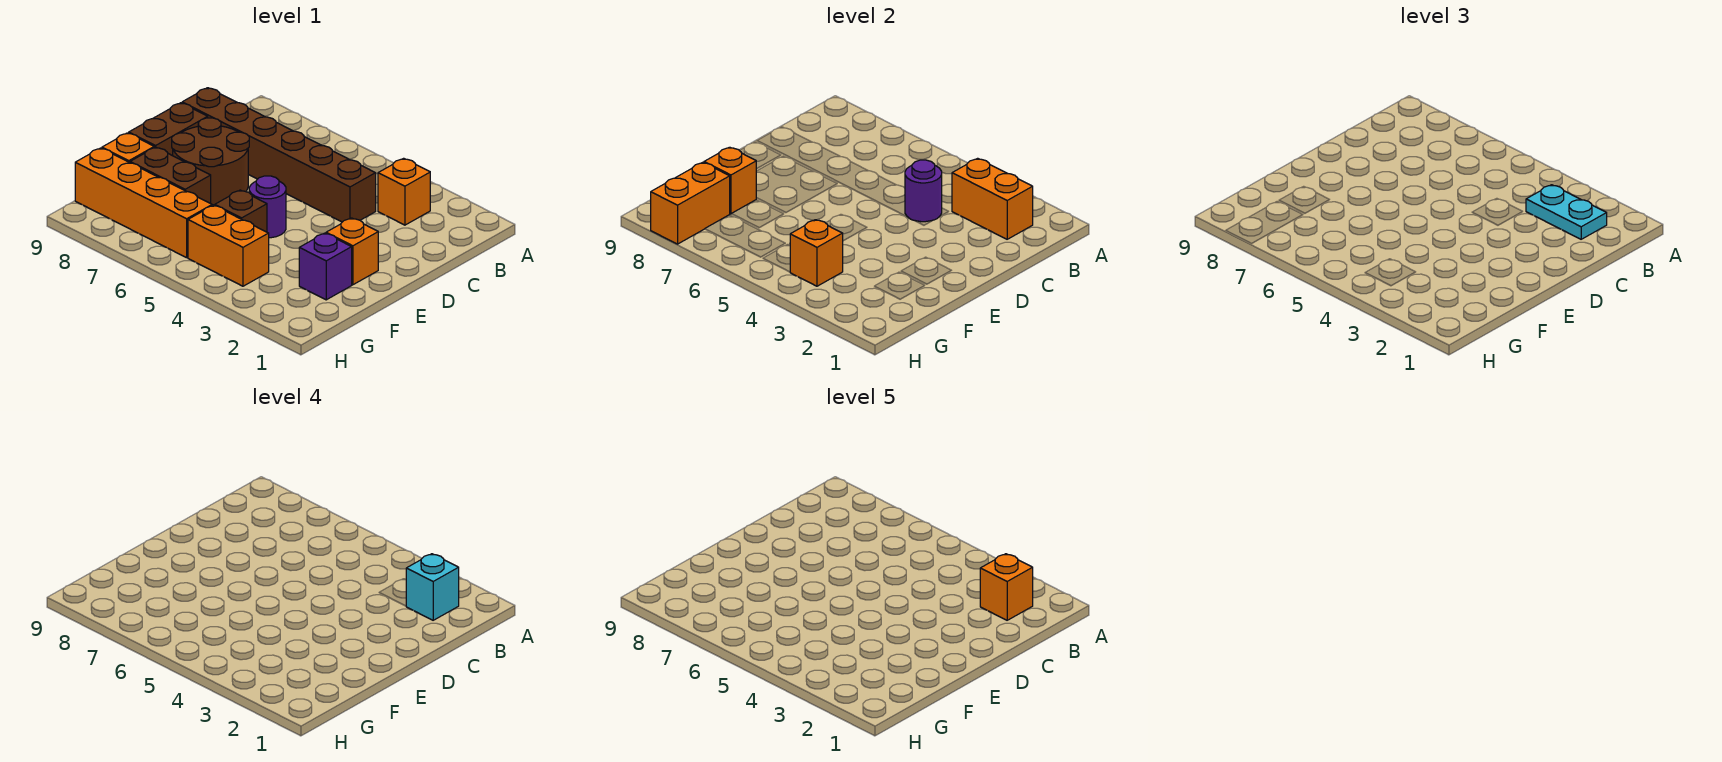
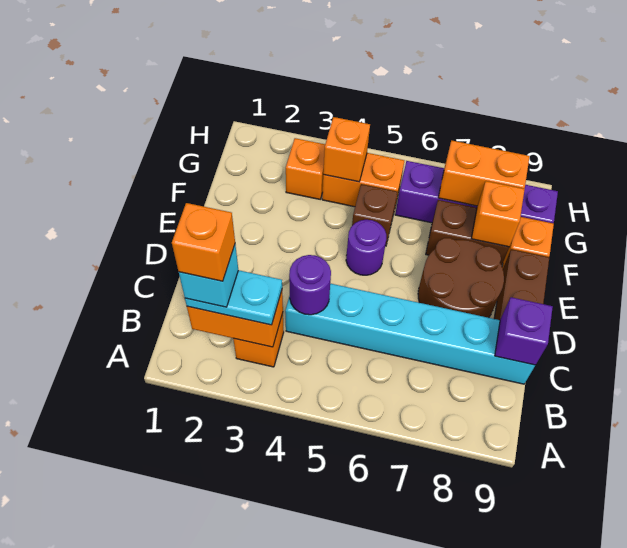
brown brick C4:C9 level 1 -> cyan brick C4:C9 level 1
orange brick E2 level 1 -> orange brick G3 level 1
purple brick F2 level 1 -> purple brick C9 level 2
orange brick G6:G9 level 1 -> purple brick G6:G9 level 1
orange brick G8:H8 level 2 -> orange brick G7:G8 level 2

